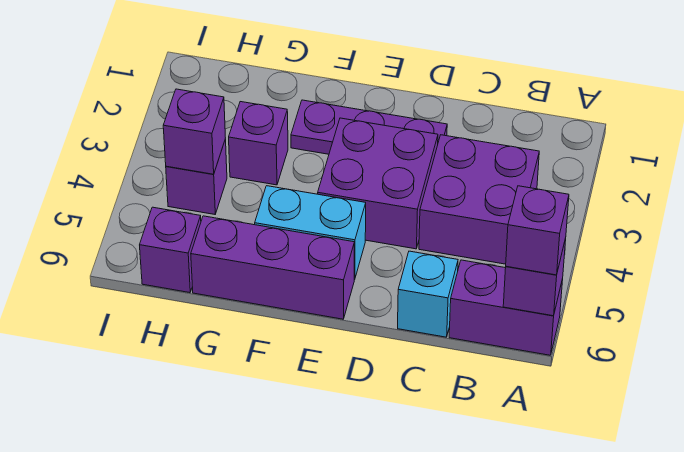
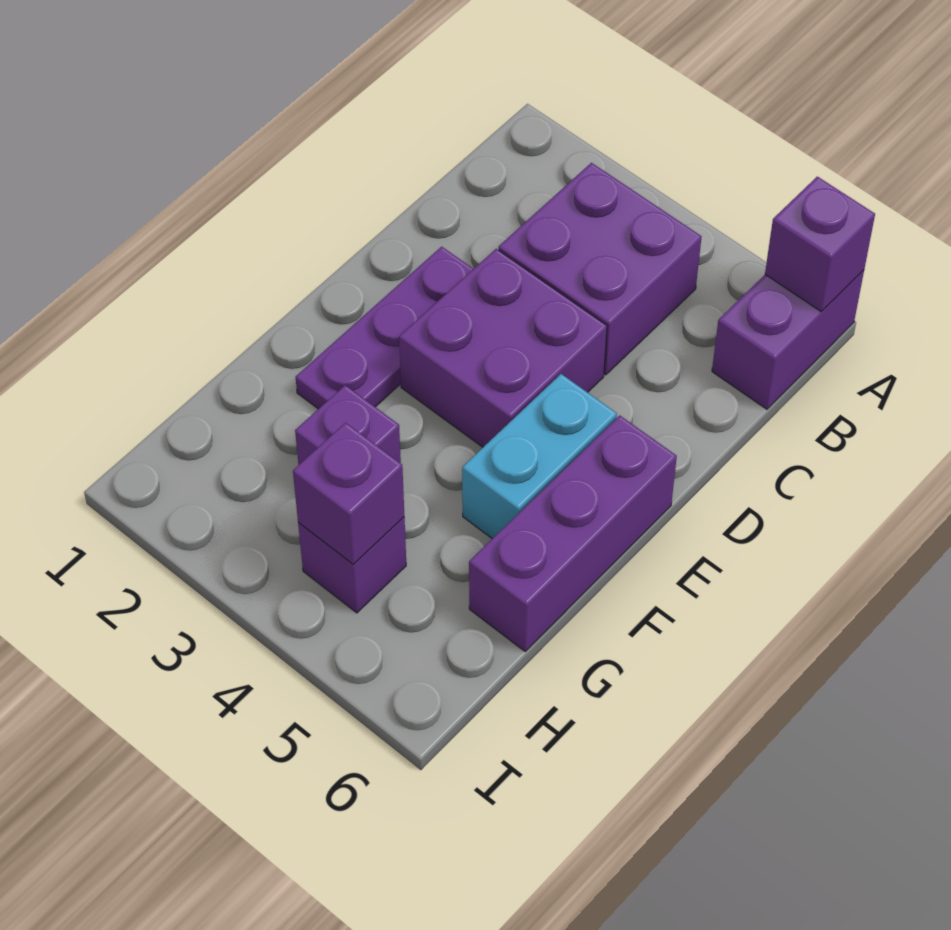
purple brick A6 level 3 -> none
cyan brick C6 level 1 -> none
purple brick H6 level 1 -> none

